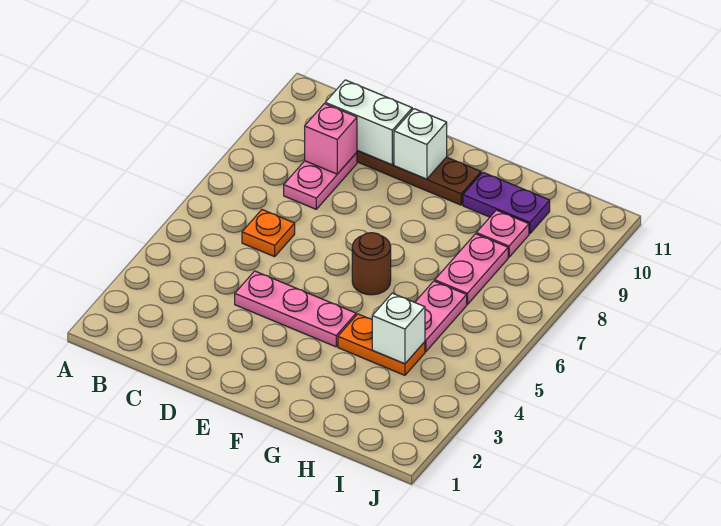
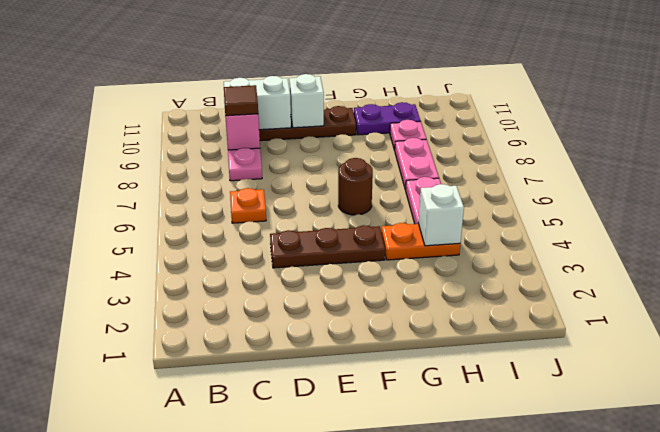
none -> brown tile C9 level 3
pink plate D4:F4 level 1 -> brown plate D4:F4 level 1

